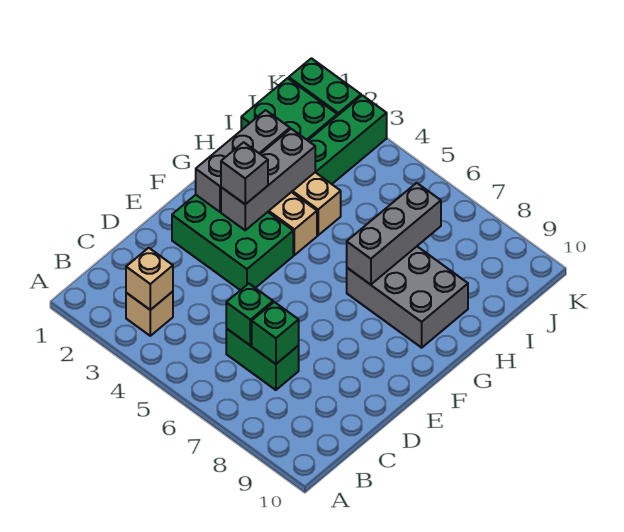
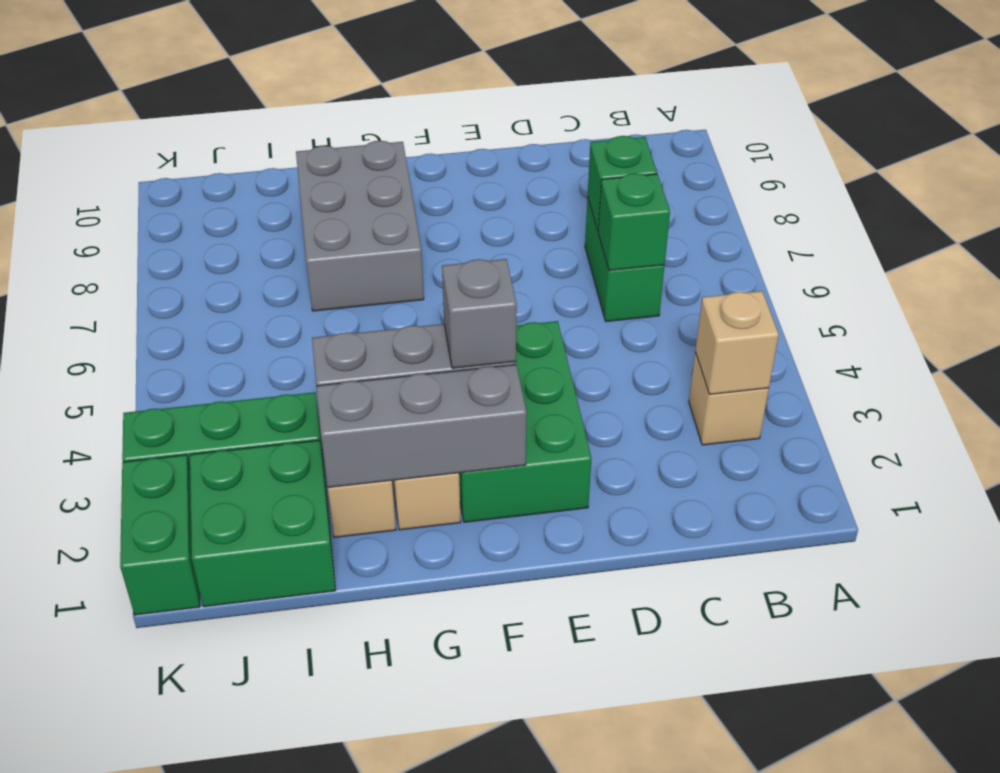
grey brick G7:I7 level 2 -> none

